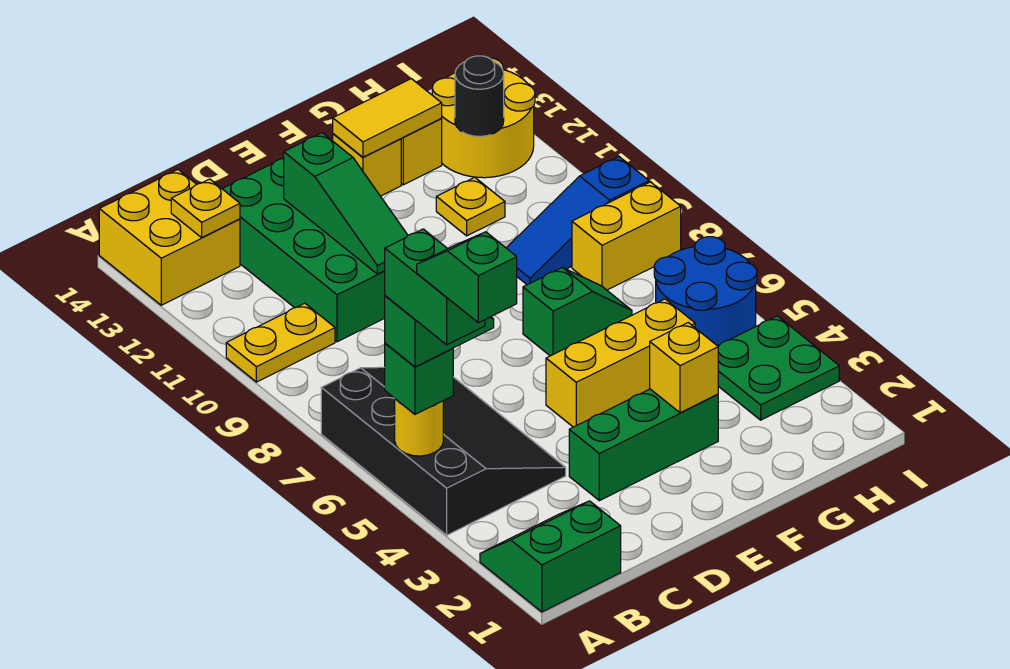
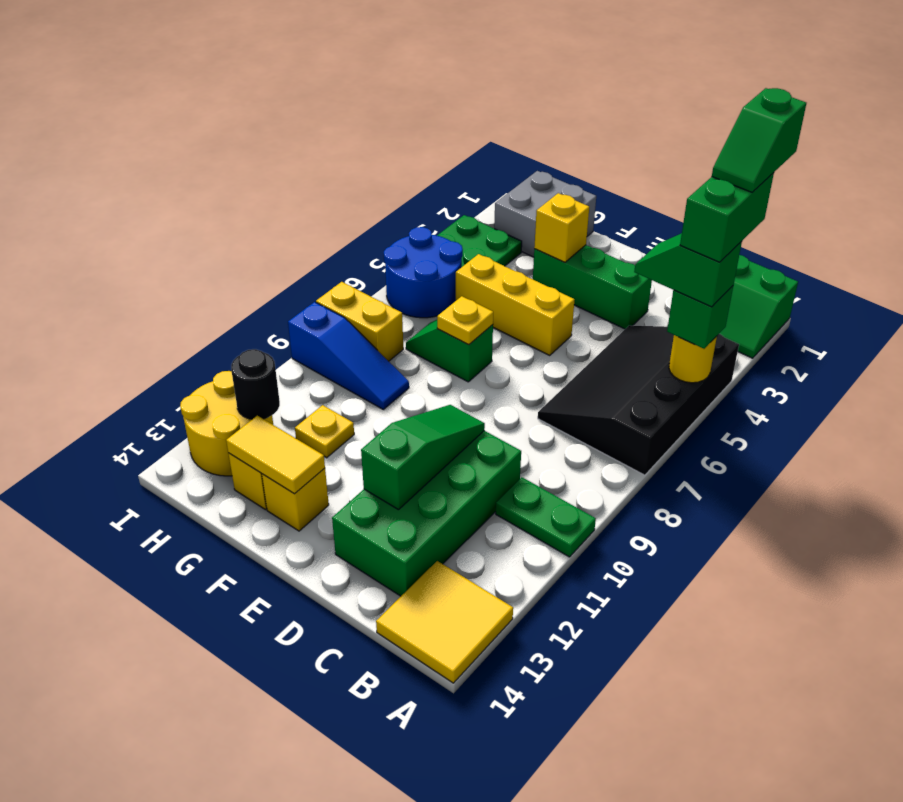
yellow plate A10:B10 level 1 -> green plate A10:B10 level 1
yellow brick A13:B14 level 1 -> yellow tile A13:B14 level 1
yellow plate B13 level 2 -> yellow plate F7 level 2
none -> grey brick G1:H2 level 1

